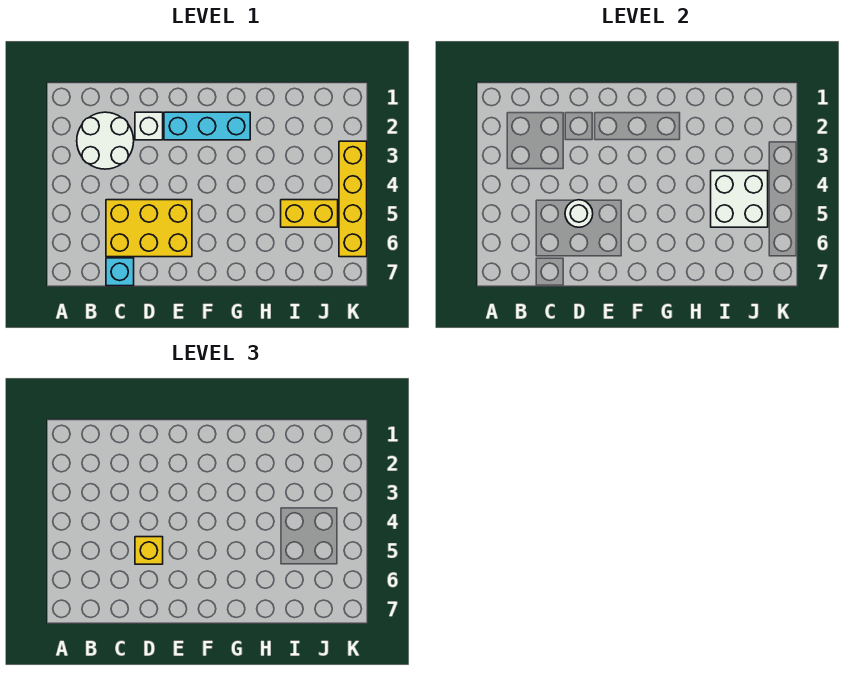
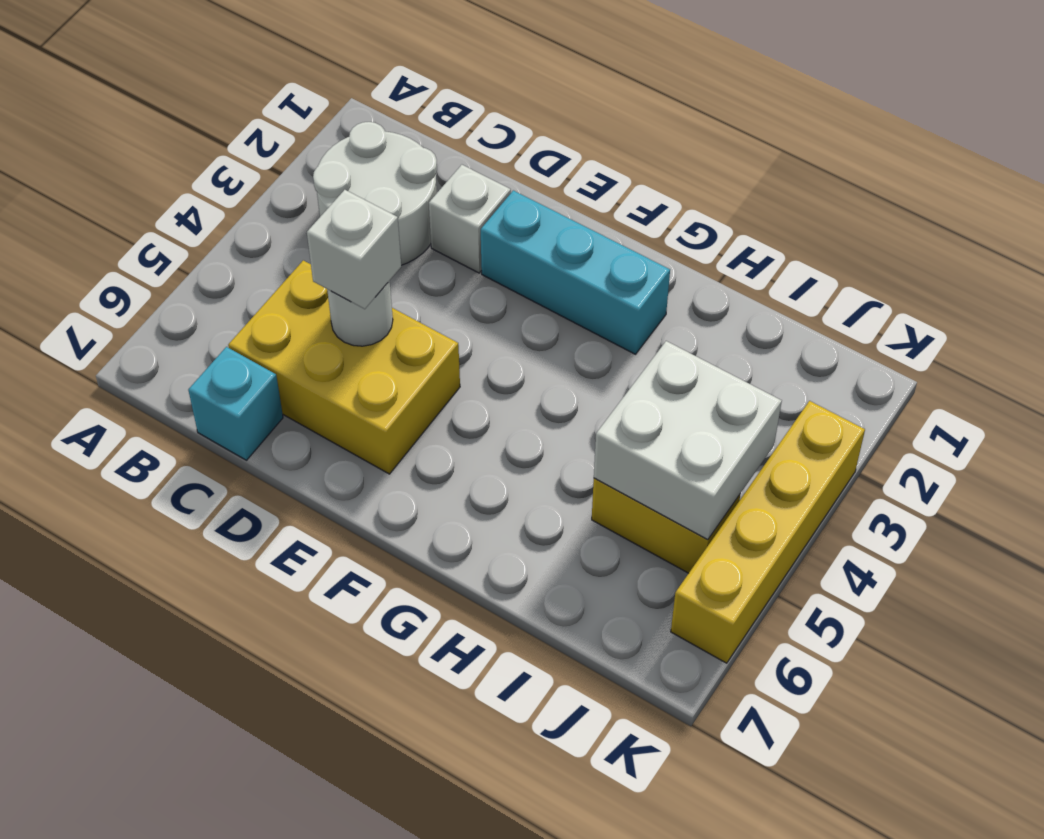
yellow brick D5 level 3 -> white brick D5 level 3

